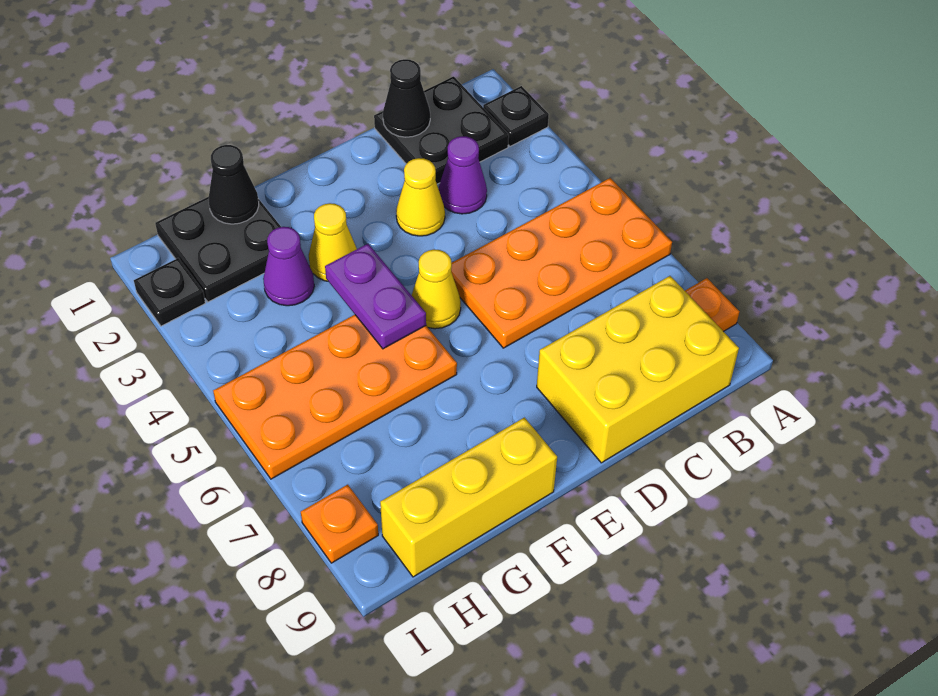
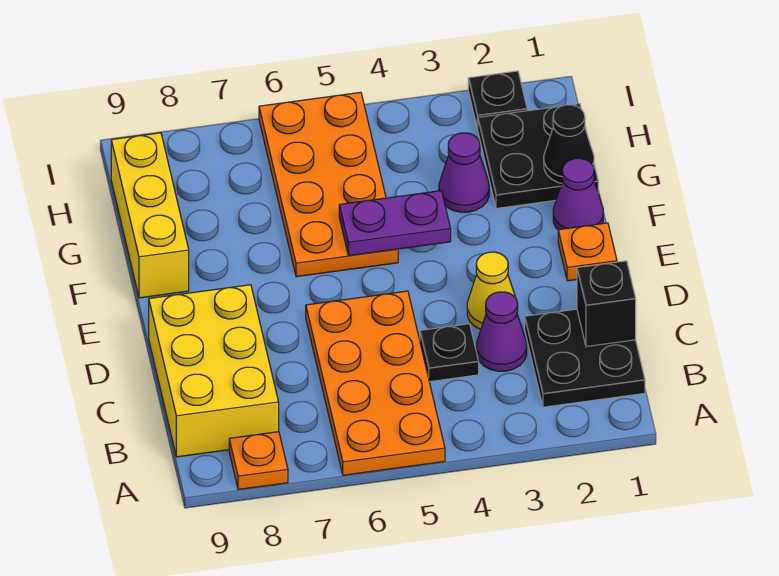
black plate A2 level 1 -> black plate C4 level 1
black cone C1 level 2 -> black brick C1 level 2
yellow cone E5 level 1 -> none
none -> purple cone F1 level 1
yellow cone F3 level 1 -> none
orange plate I8 level 1 -> orange plate E1 level 1

